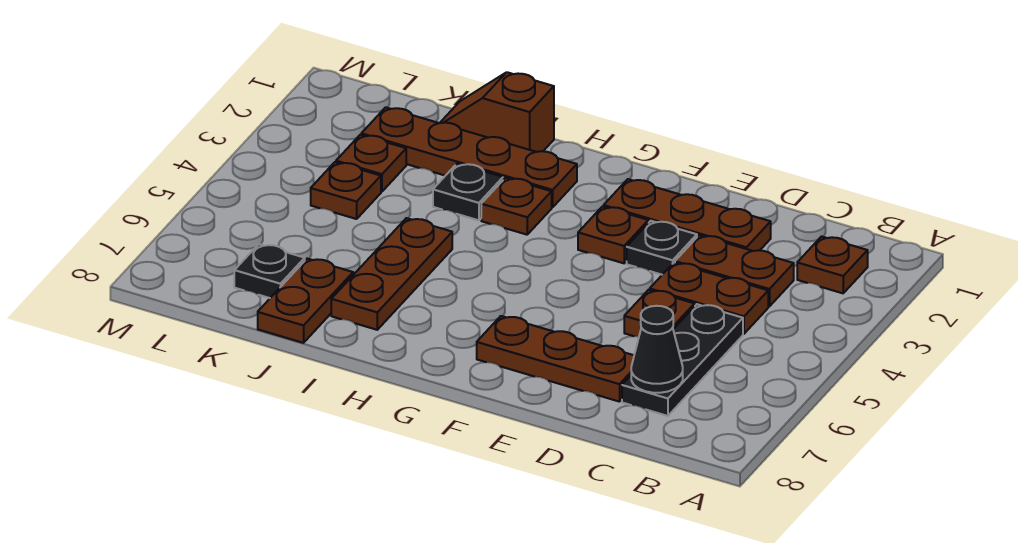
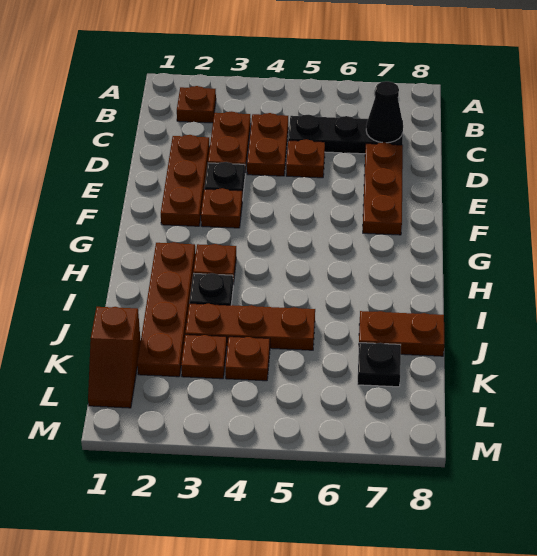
brown slope I1:J1 level 1 top I -> brown slope K1:L1 level 1 top K
brown plate I5:I7 level 1 -> brown plate J3:J5 level 1

